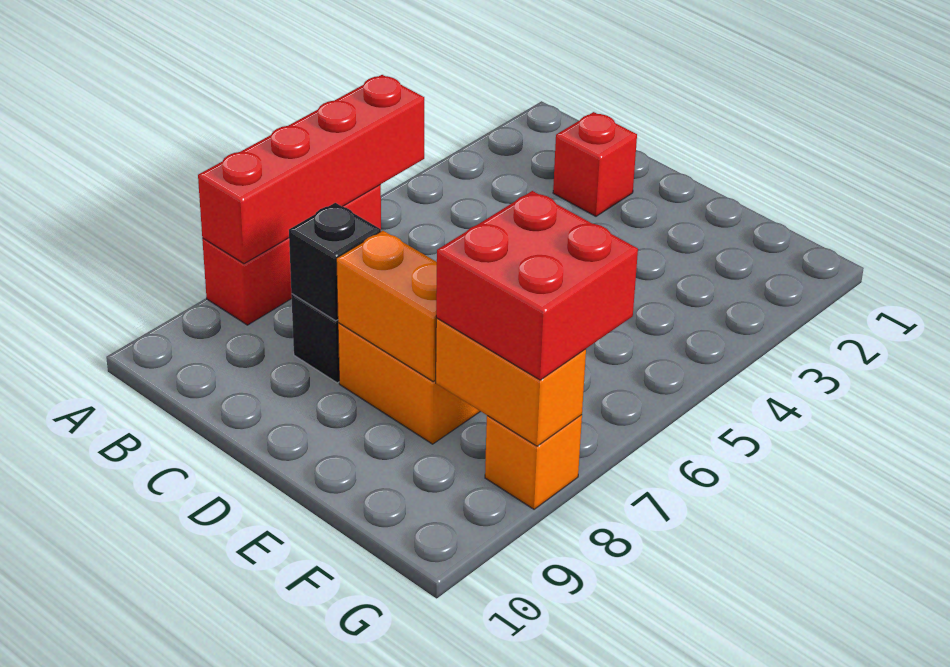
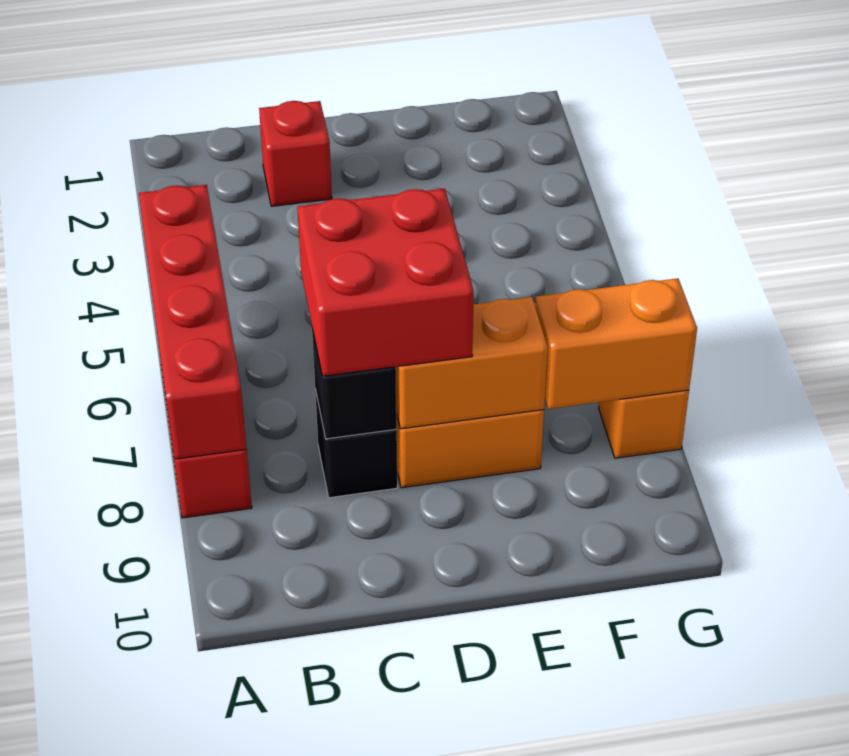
red brick F7:G8 level 3 -> red brick C7:D8 level 3

